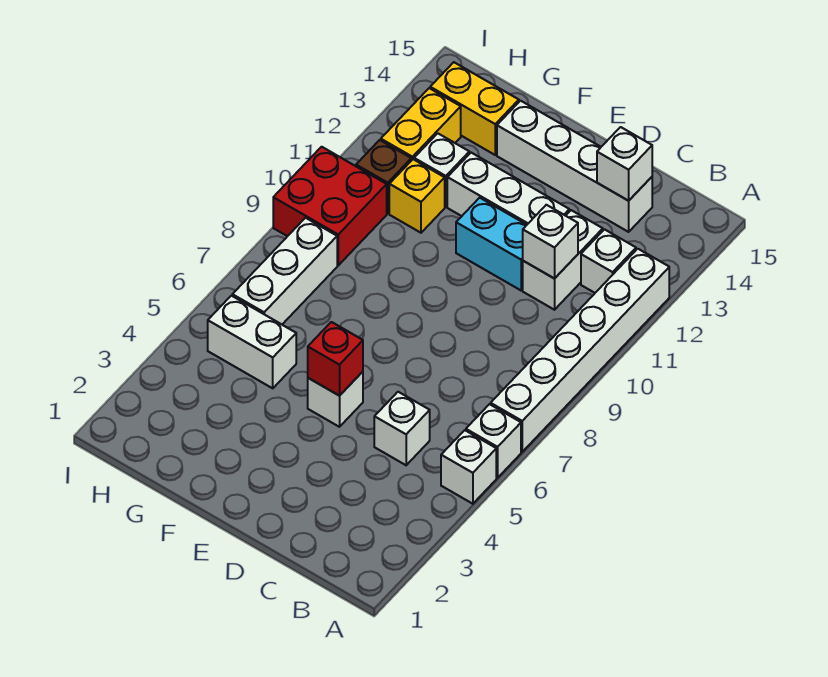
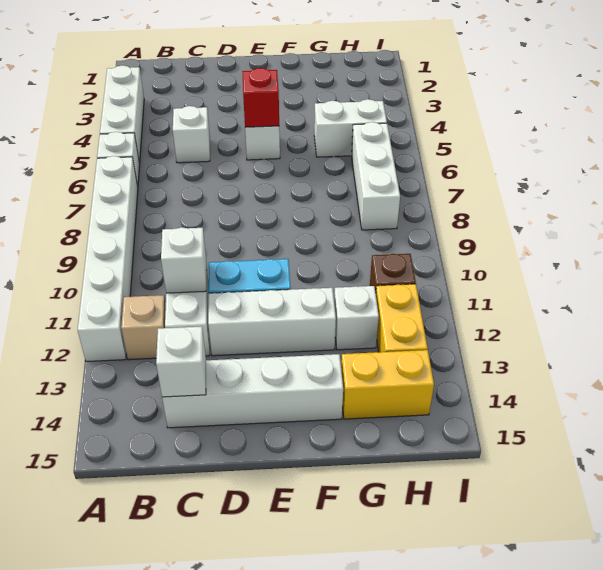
white brick A5 level 1 -> white brick A3:A5 level 1
white brick B12 level 1 -> tan brick B12 level 1
yellow brick G11 level 1 -> none
red brick H9:I10 level 1 -> none

